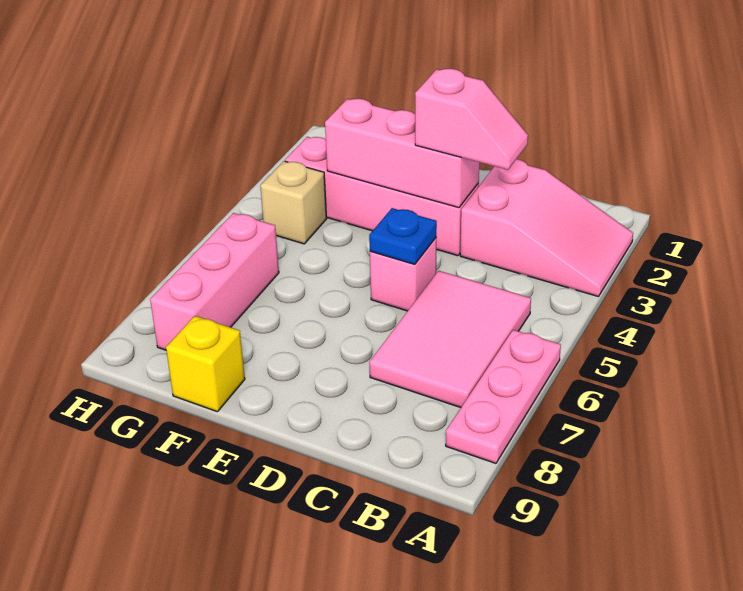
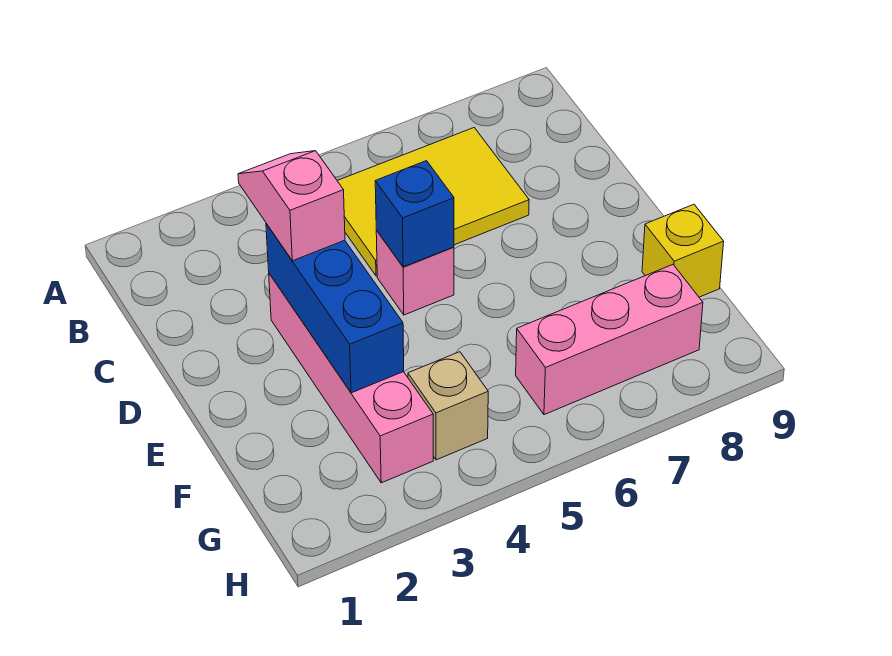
pink slope A2:C3 level 1 top C -> none
pink plate A6:A8 level 1 -> none
pink tile B5:C7 level 1 -> yellow tile B5:C7 level 1
pink brick D3:F3 level 2 -> blue brick D3:F3 level 2
blue plate D5 level 2 -> blue brick D5 level 2

